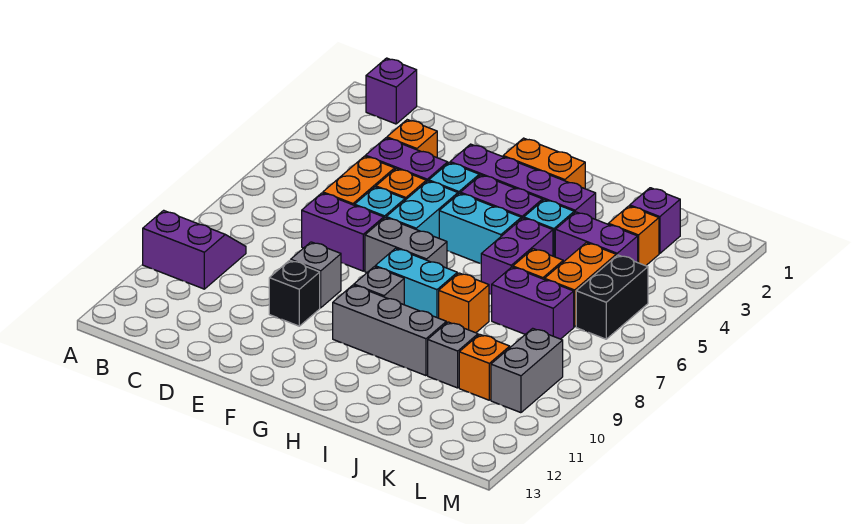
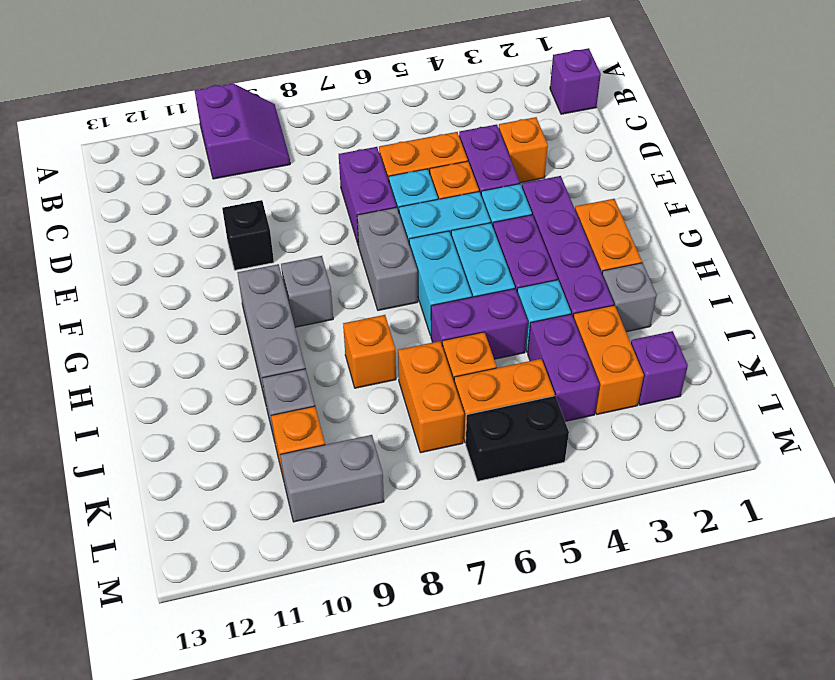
grey brick E9 level 1 -> grey brick I2 level 1
cyan brick G8:H8 level 1 -> cyan brick G6:H6 level 1
purple brick J7:K7 level 1 -> orange brick J7:K7 level 1
orange brick K3 level 1 -> orange brick J3:K3 level 1

